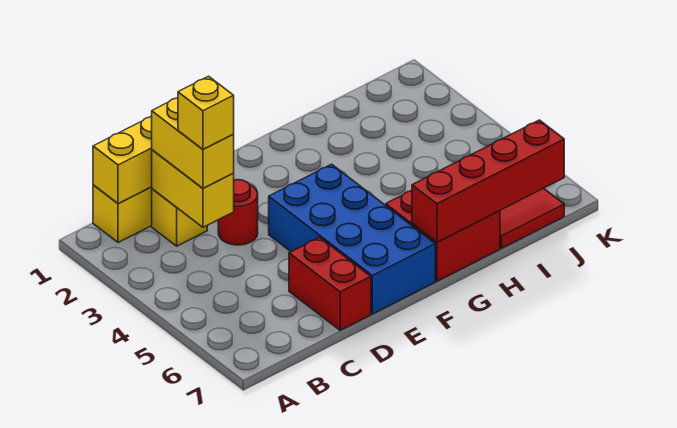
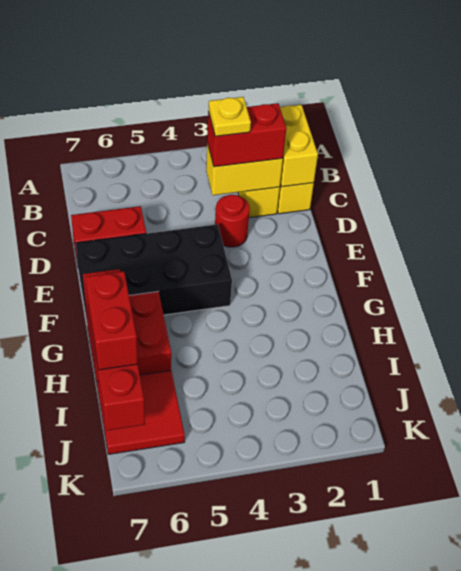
yellow brick C2:C3 level 3 -> red brick C2:C3 level 3
yellow brick C3 level 4 -> yellow plate C3 level 4
blue brick E4:F7 level 1 -> black brick E4:F7 level 1
none -> red brick H7:I7 level 3

